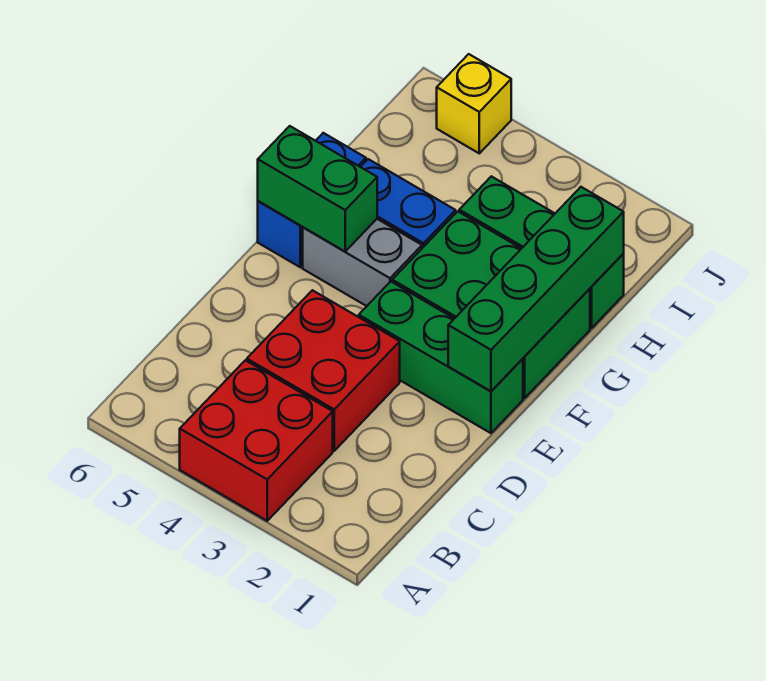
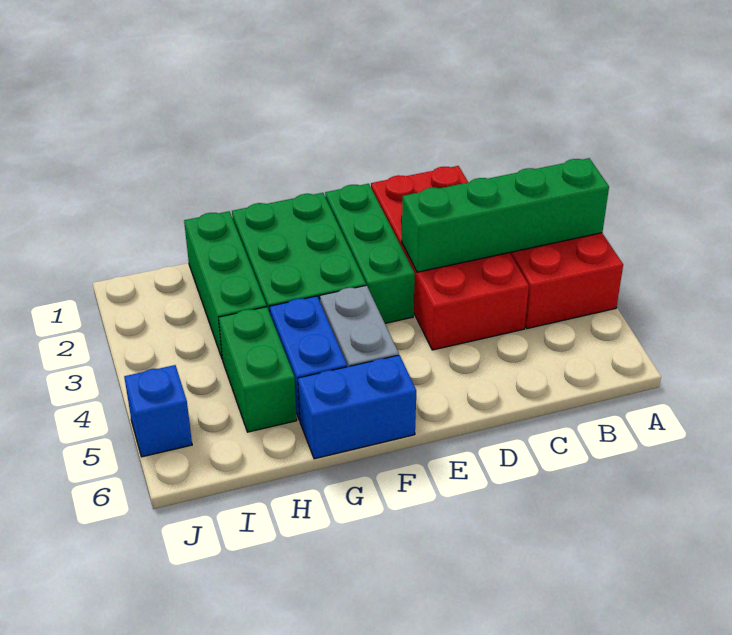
red brick C3:D4 level 1 -> red brick C1:D4 level 1
green brick E1:H1 level 2 -> green brick A3:D3 level 2
green brick F5:F6 level 2 -> green brick H4:H5 level 1
yellow brick J5 level 1 -> blue brick J5 level 1

